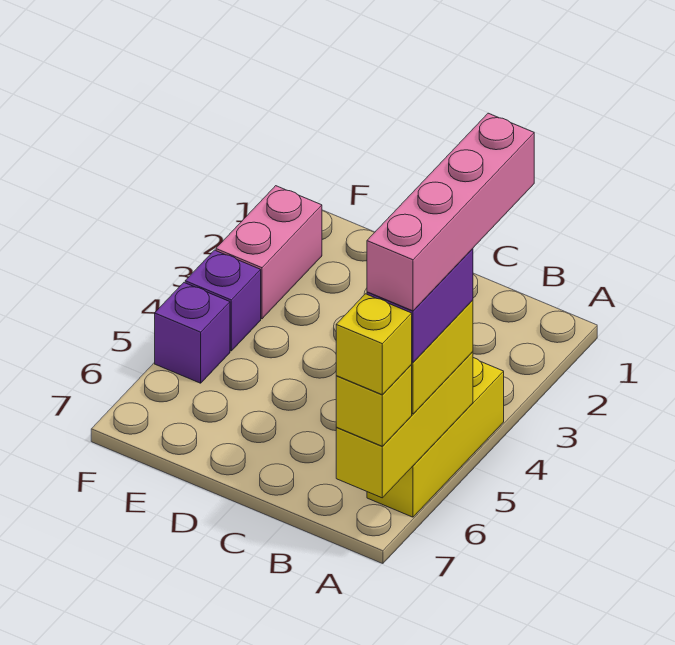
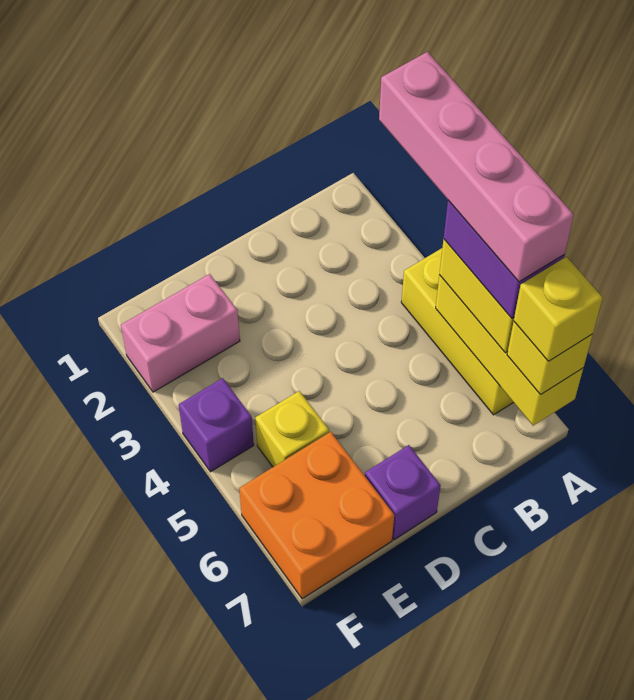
none -> yellow brick E5 level 1
none -> orange brick E6:F7 level 1
pink brick F2:F3 level 1 -> pink brick E2:F2 level 1
purple brick F5 level 1 -> purple brick D7 level 1

